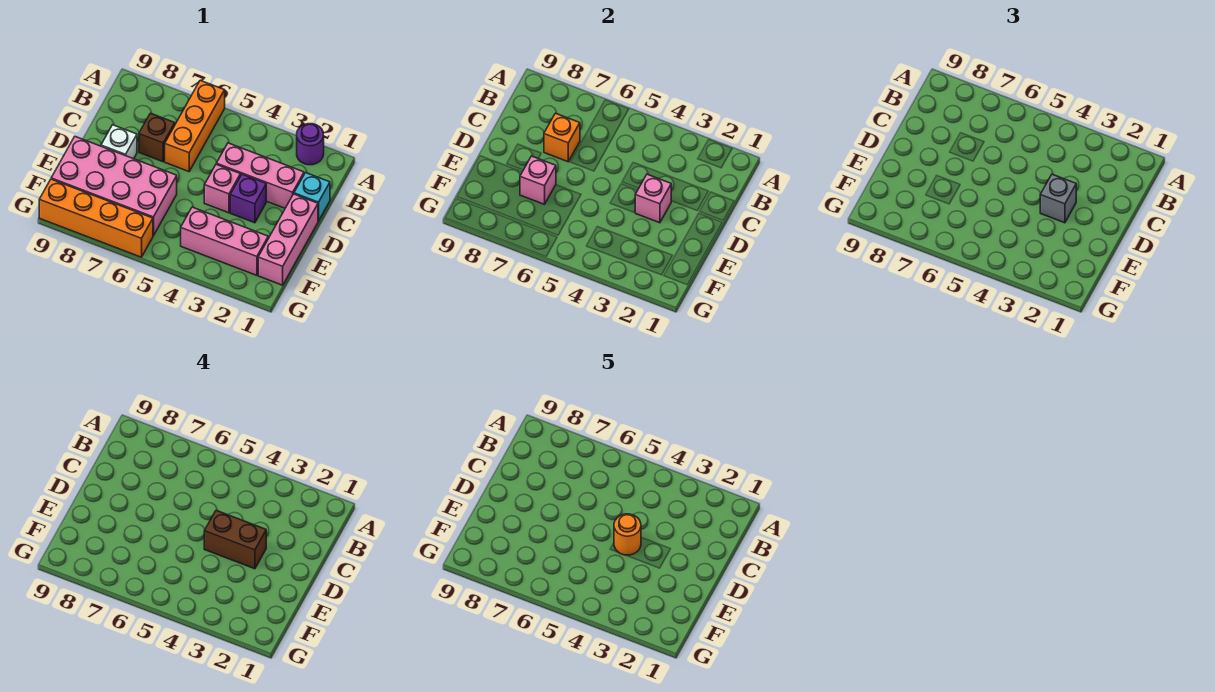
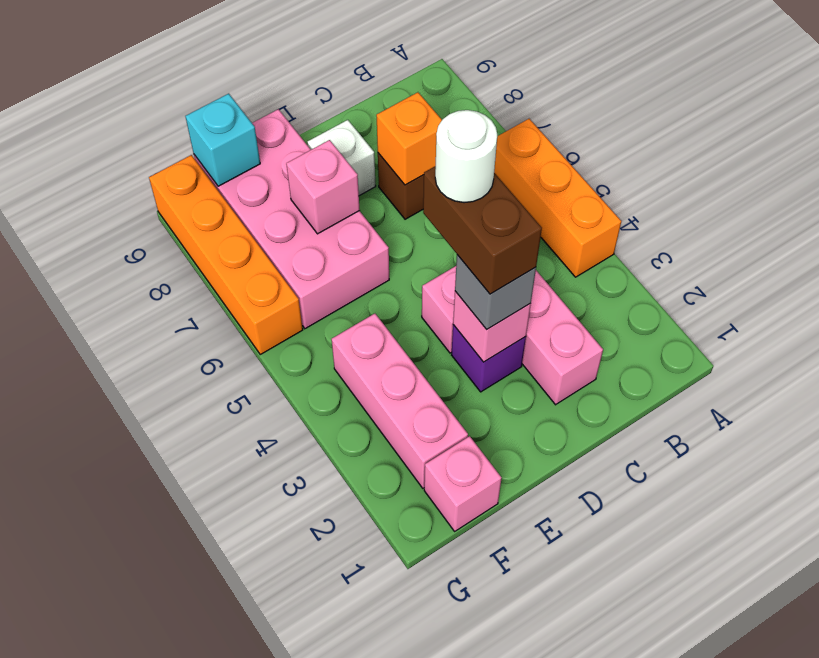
purple round brick A2 level 1 -> none
orange brick A6:C6 level 1 -> orange brick A4:A6 level 1
cyan brick C1 level 1 -> cyan brick F9 level 2
pink brick D1:F1 level 1 -> pink brick F1 level 1
orange round brick D4 level 5 -> white round brick D4 level 5

